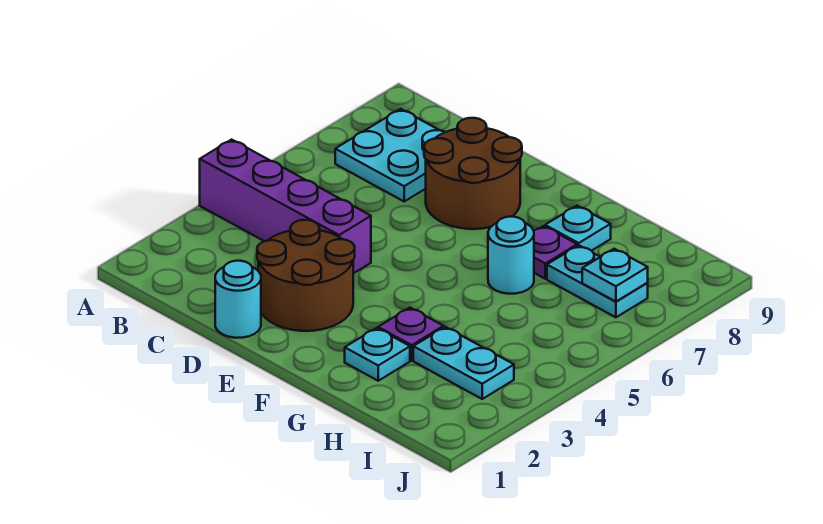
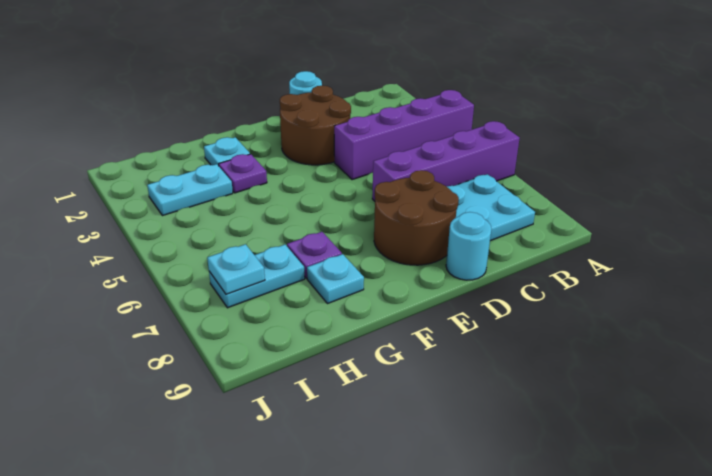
none -> purple brick A6:D6 level 1
cyan round brick G6 level 1 -> cyan round brick D9 level 1

